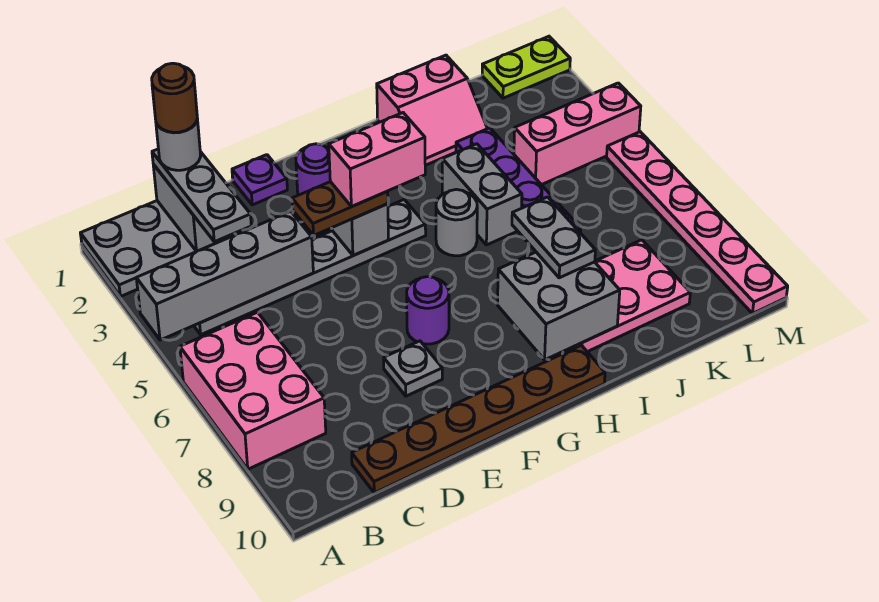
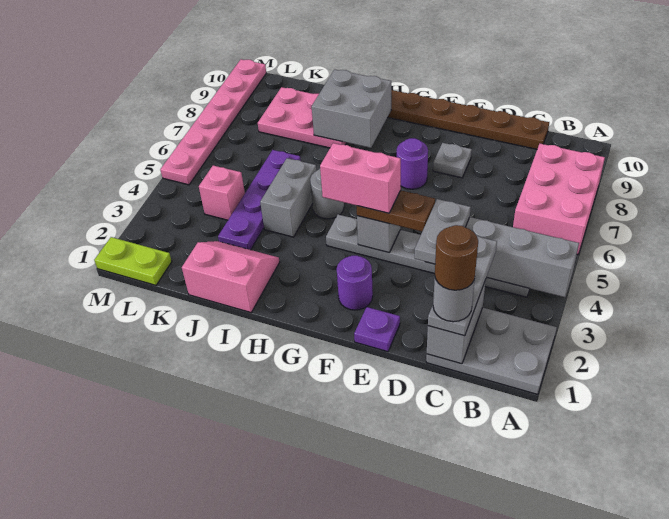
grey plate I7:I8 level 3 -> grey plate D3:D4 level 3
pink brick K4:M4 level 1 -> pink brick K4 level 1

